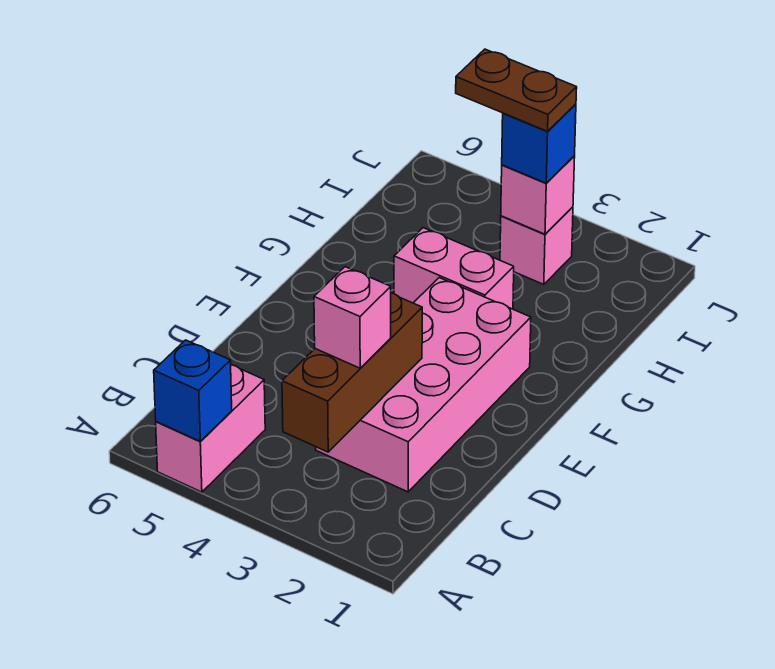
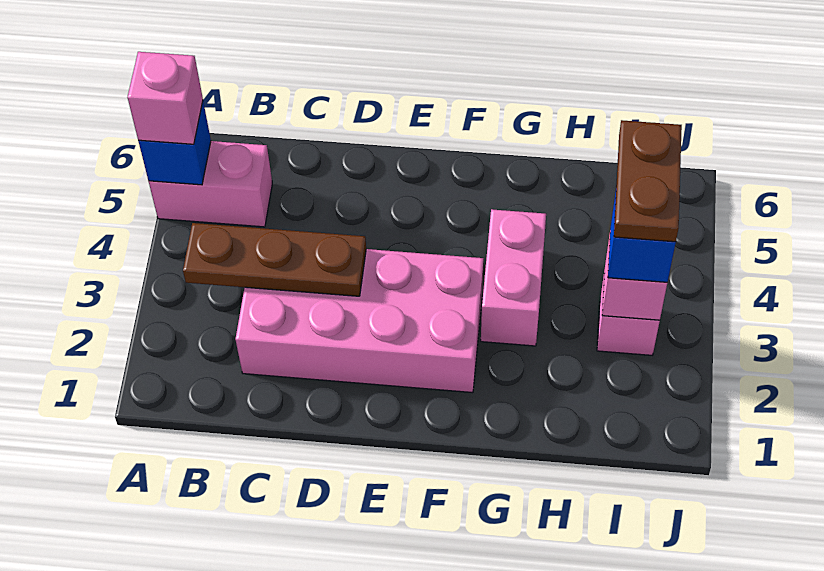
brown brick B3:D3 level 2 -> brown plate B3:D3 level 2
pink brick C3 level 3 -> pink brick A5 level 3

